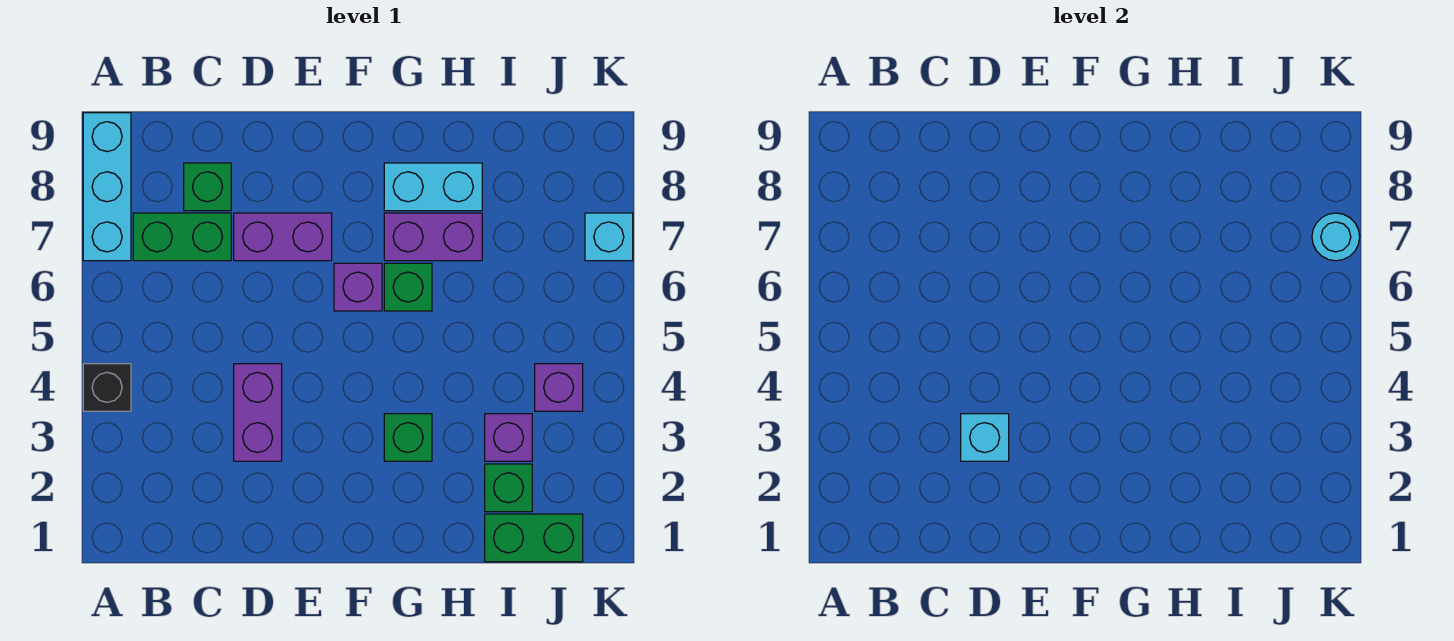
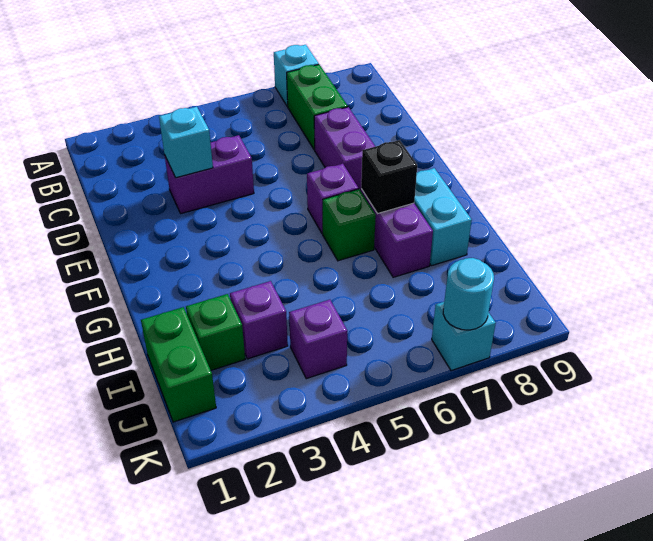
black brick A4 level 1 -> black brick G7 level 2
cyan brick A7:A9 level 1 -> cyan brick A7 level 1
green brick C8 level 1 -> none
green brick G3 level 1 -> none

